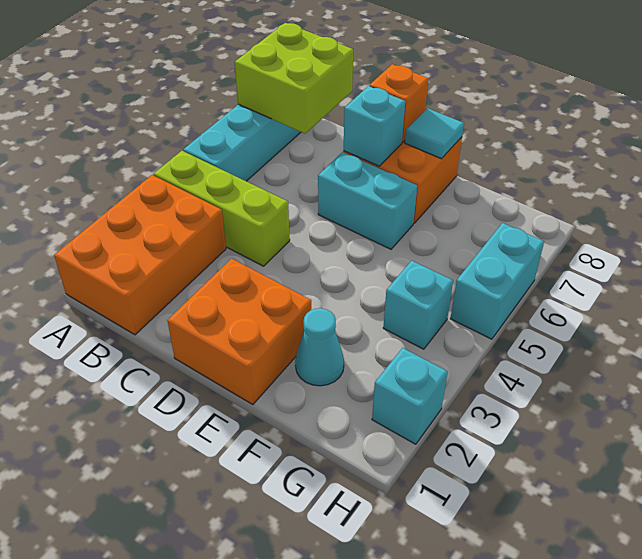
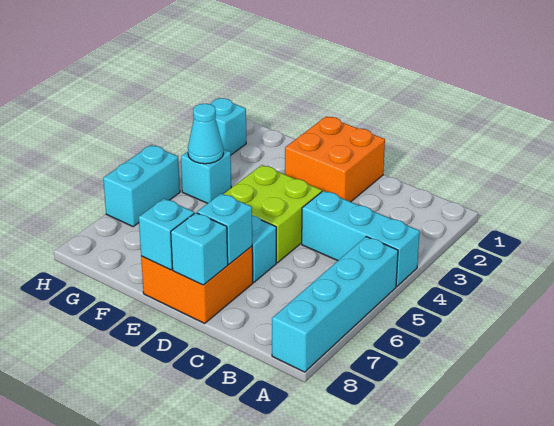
orange brick A1:B3 level 1 -> none
lime brick A4:C4 level 1 -> cyan brick A4:C4 level 1
lime brick A7:B8 level 2 -> lime brick D4:E5 level 1
orange brick D8 level 2 -> cyan brick D8 level 2
cyan tile E8 level 2 -> cyan brick E8 level 2
cyan cone F2 level 1 -> cyan cone G4 level 2

